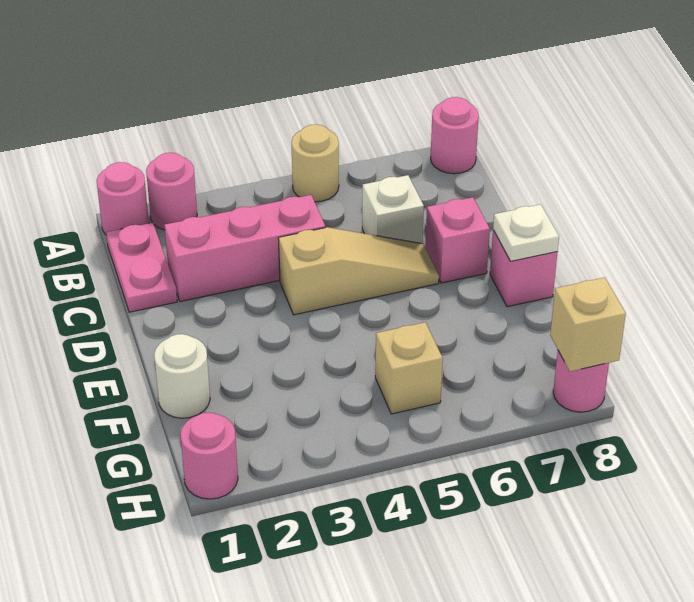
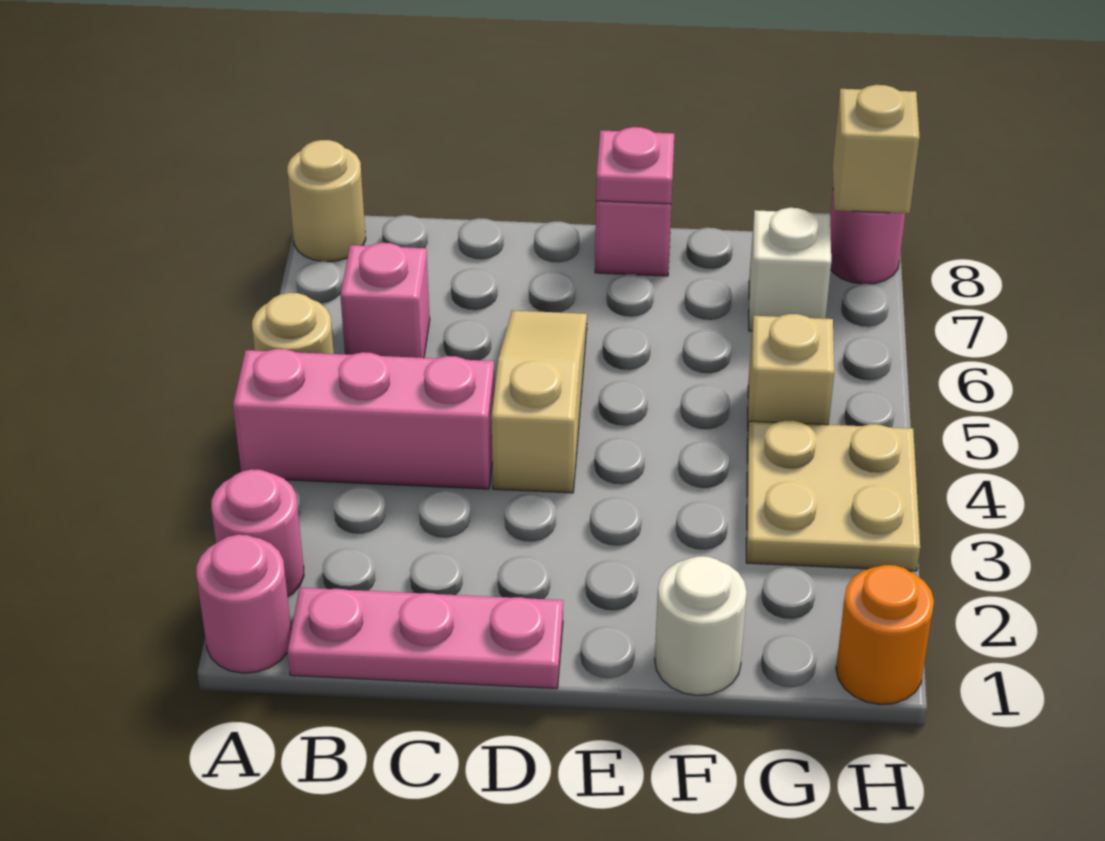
pink round brick A8 level 1 -> tan round brick A8 level 1
pink plate B1:C1 level 1 -> pink plate B1:D1 level 1
pink brick C2:C4 level 1 -> pink brick A4:C4 level 1
white brick C6 level 1 -> white brick G7 level 1
pink brick D7 level 1 -> pink brick B6 level 1
white plate E8 level 2 -> pink plate E8 level 2
none -> tan plate G3:H4 level 1
pink round brick H1 level 1 -> orange round brick H1 level 1

